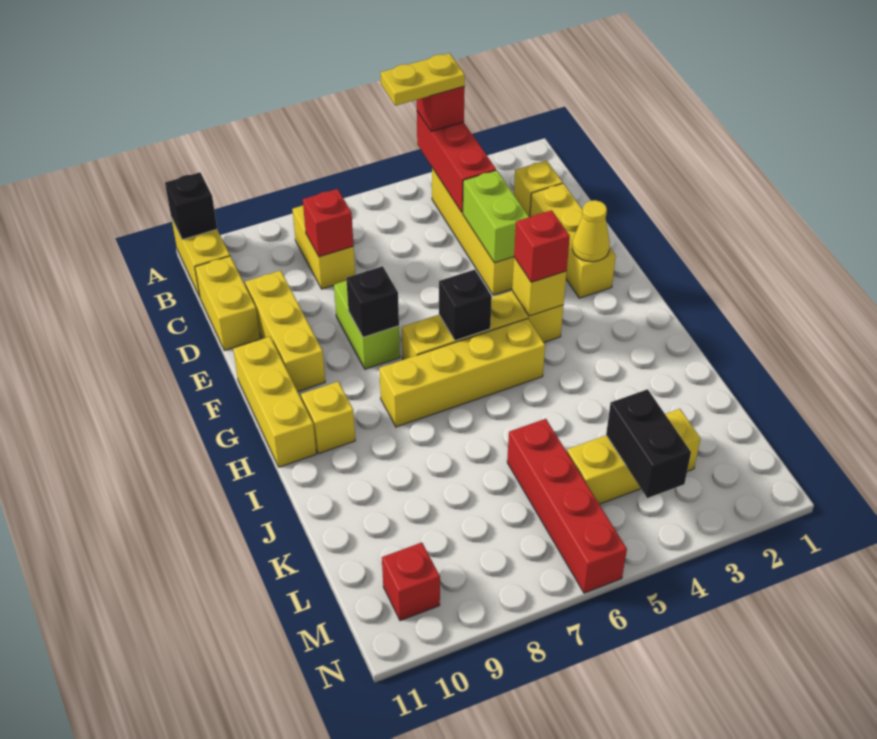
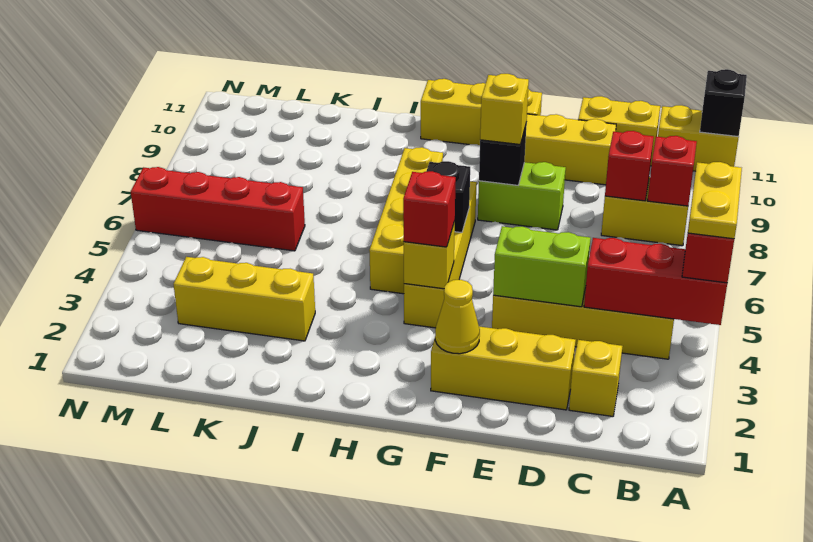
yellow brick H10 level 1 -> yellow brick F8 level 3
yellow brick L3:L5 level 1 -> yellow brick J3:L3 level 1
black brick L4:M4 level 2 -> none
red brick M10 level 1 -> red brick B8 level 2

